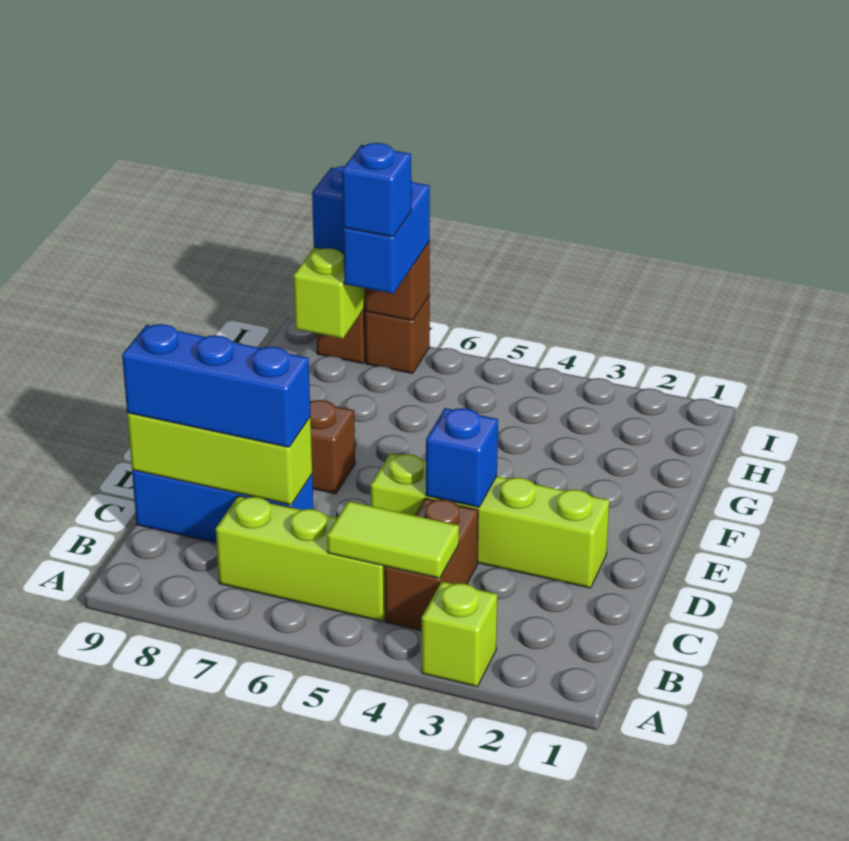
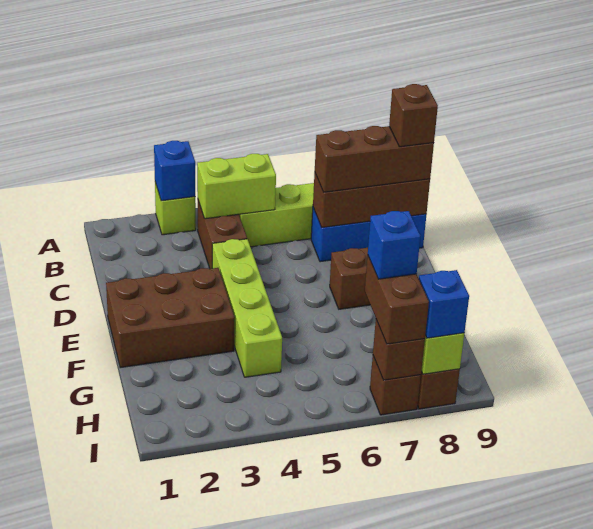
lime tile B4:B5 level 2 -> lime brick B4:B5 level 2
lime brick C7:C9 level 2 -> brown brick C7:C9 level 2
blue brick C7:C9 level 3 -> brown brick C7:C9 level 3
none -> brown brick C9 level 4
lime brick D2:D5 level 1 -> lime brick D4:G4 level 1
blue brick D4 level 2 -> blue brick A3 level 2
none -> brown brick E1:F3 level 1
blue brick H7:I7 level 3 -> brown brick H7:I7 level 3

